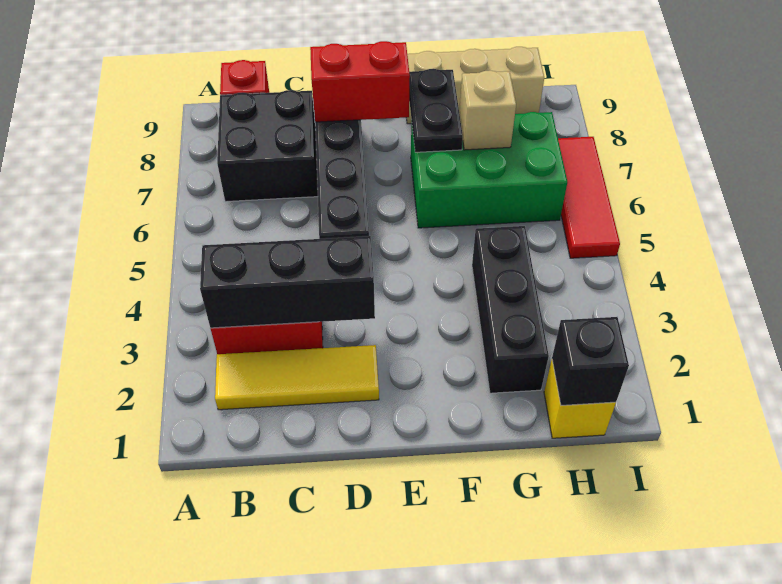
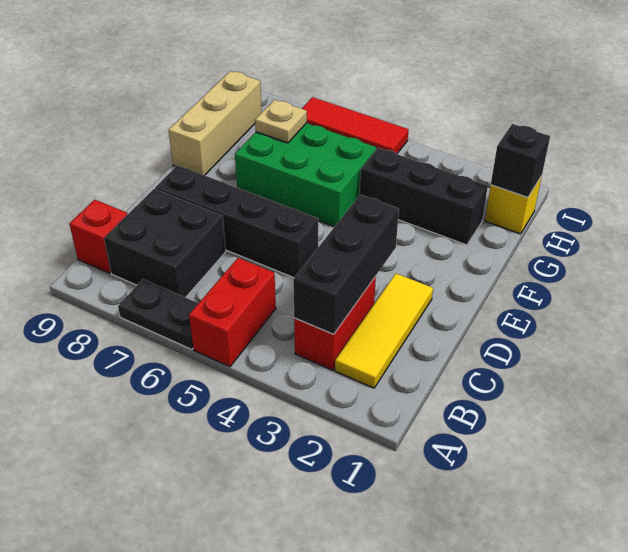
red brick D8:E8 level 2 -> red brick A5:B5 level 1
green brick F6:H7 level 1 -> green brick F5:G7 level 1
black plate F7:F8 level 2 -> black plate A6:A7 level 1
tan brick G7 level 2 -> tan plate G7 level 2

